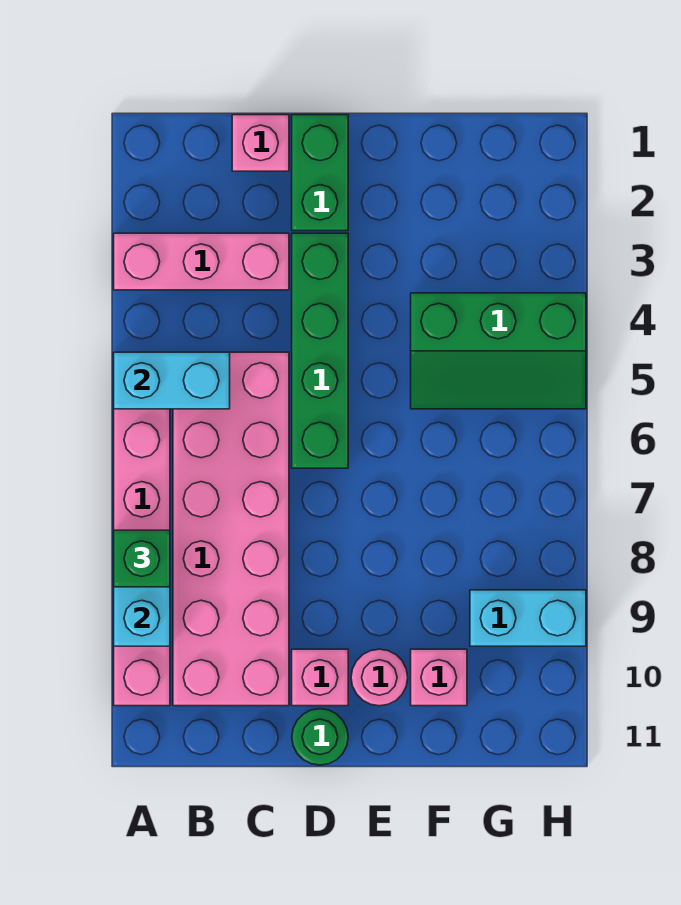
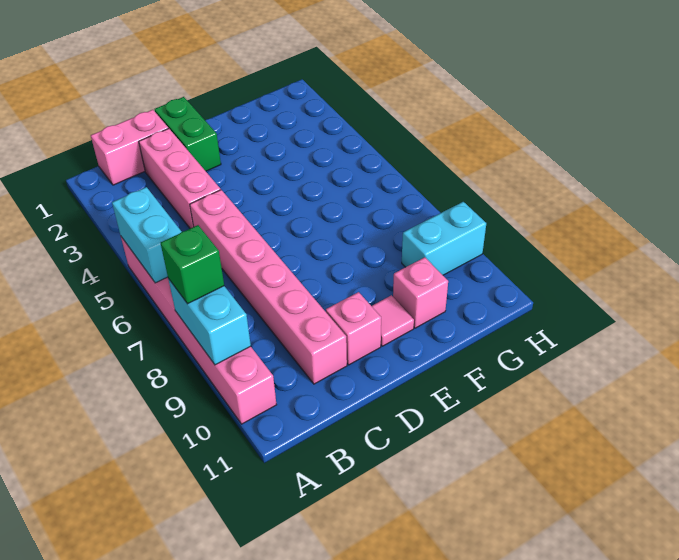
pink brick A3:C3 level 1 -> pink brick C2:C4 level 1
cyan brick A5:B5 level 2 -> cyan brick A5:A6 level 2
pink brick B5:C10 level 1 -> pink brick C5:C10 level 1
pink brick C1 level 1 -> pink brick B1:C1 level 1
green brick D3:D6 level 1 -> none
green round brick D11 level 1 -> none
pink round brick E10 level 1 -> pink tile E10 level 1
green slope F4:H5 level 1 top 4 -> none

